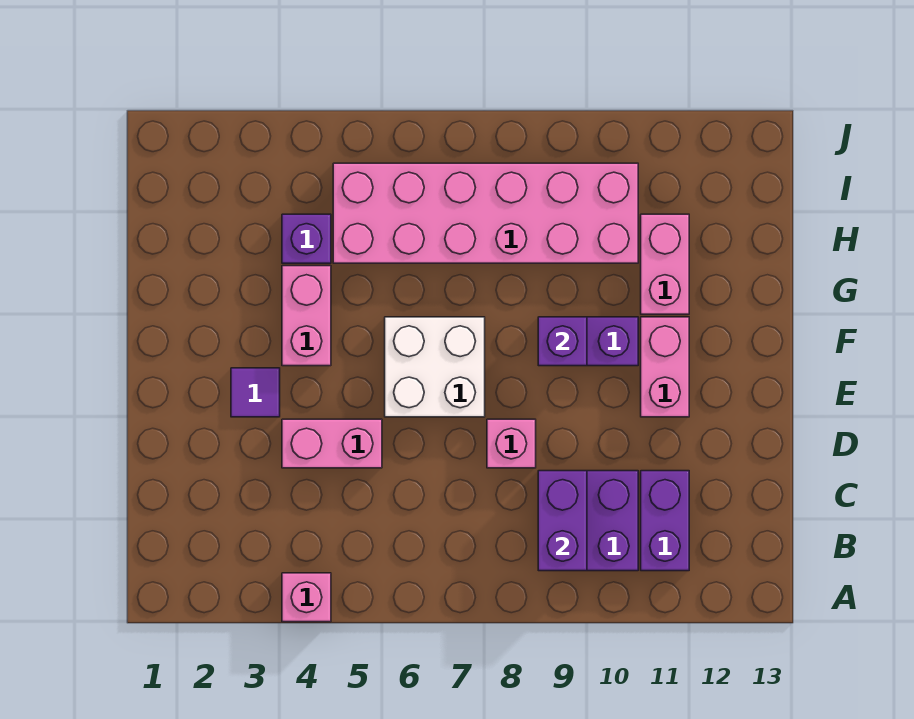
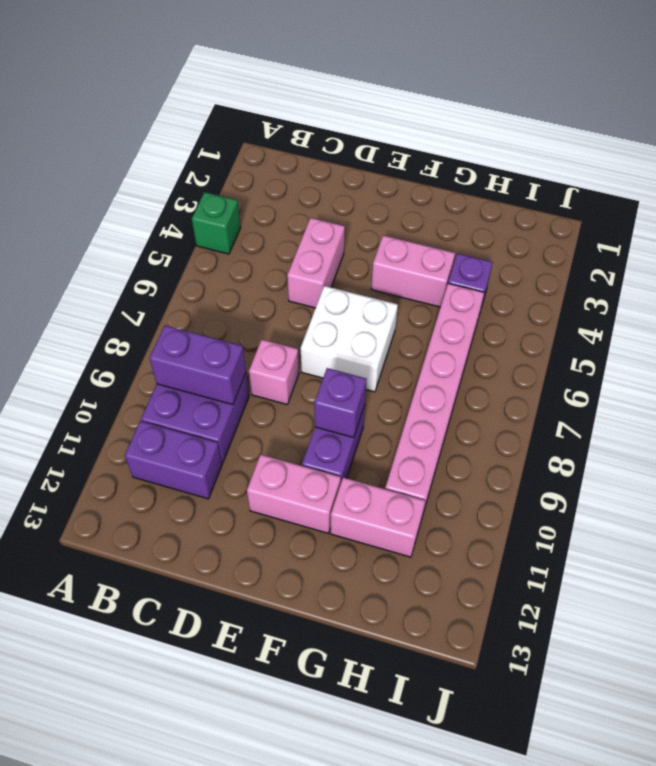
pink brick A4 level 1 -> green brick A4 level 1
purple tile E3 level 1 -> none
pink brick H5:I10 level 1 -> pink brick H5:H10 level 1

